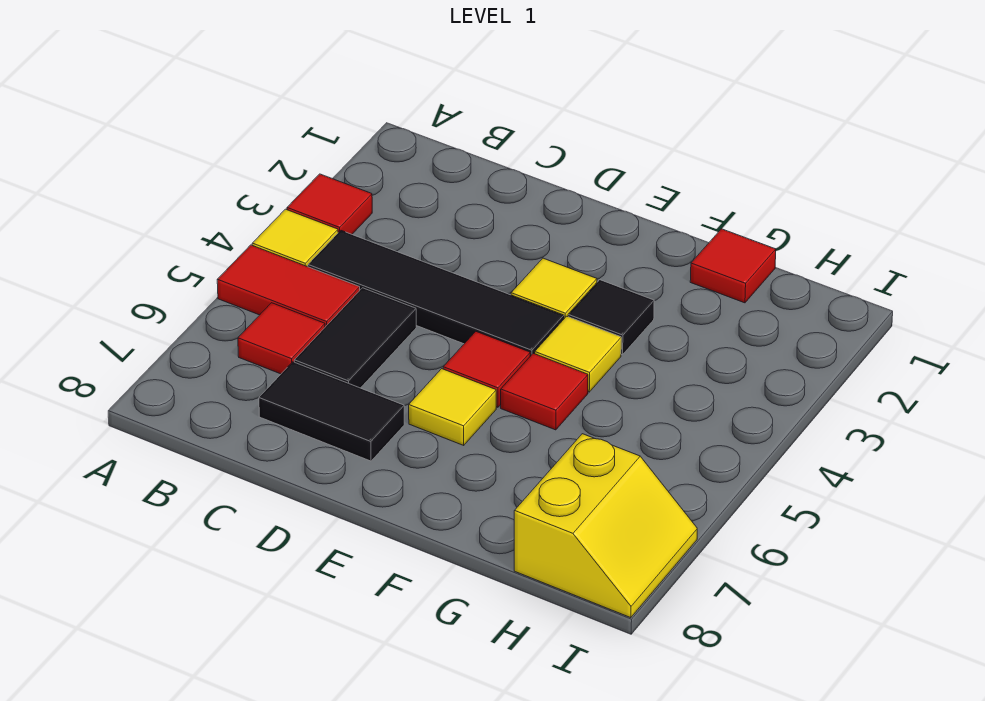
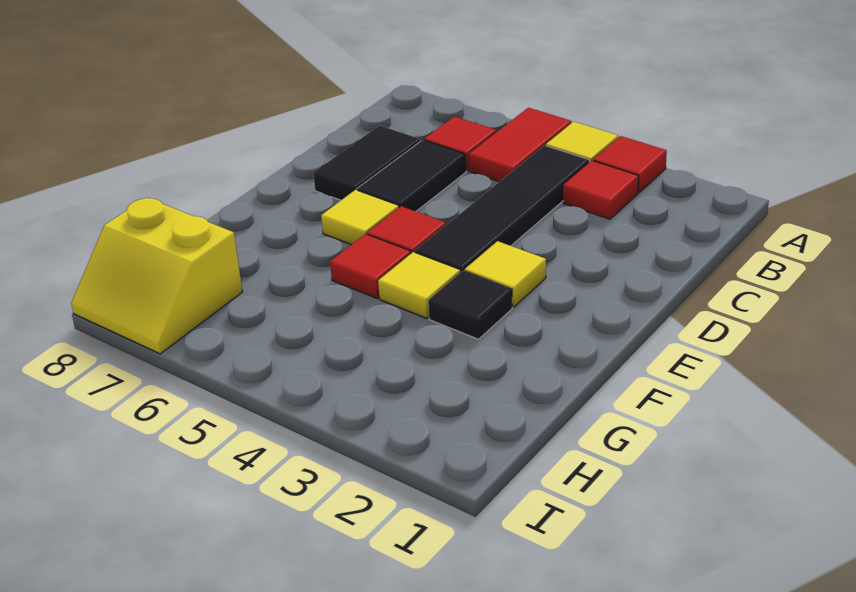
black tile C5:C6 level 1 -> black tile C6:D6 level 1
red tile G1 level 1 -> red tile B3 level 1

